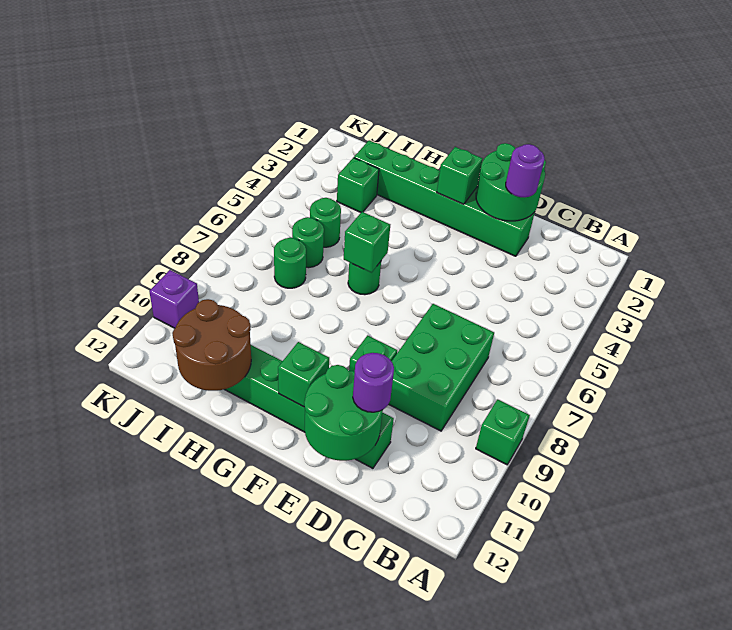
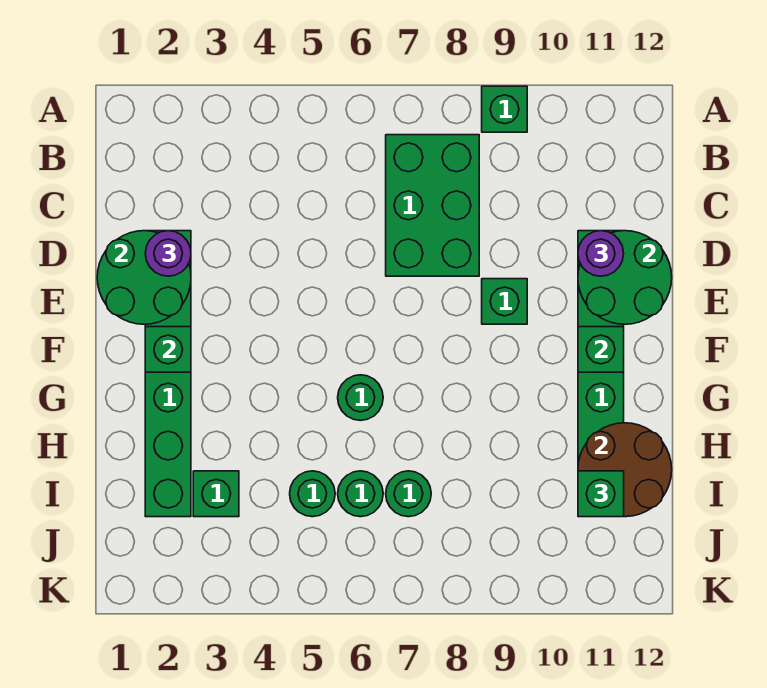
green brick C7:D9 level 1 -> green brick B7:D8 level 1
green brick G6 level 2 -> green brick I11 level 3
purple brick K10 level 1 -> none

